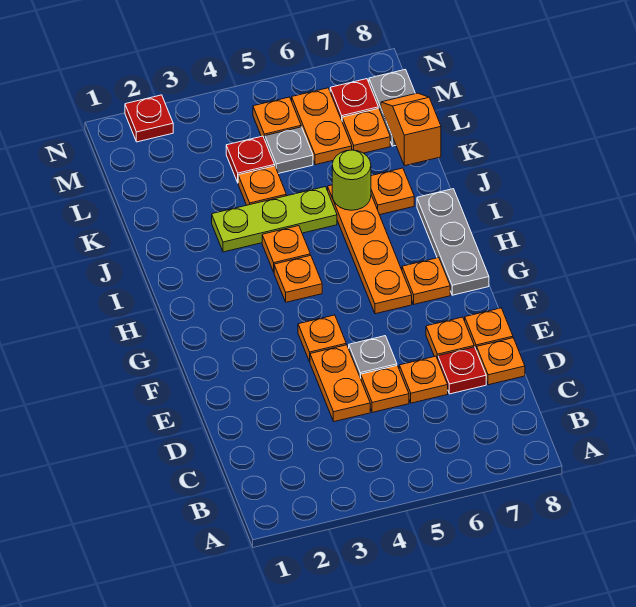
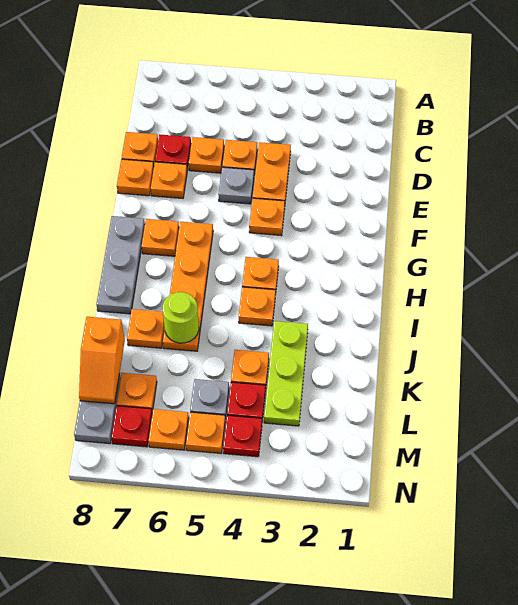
lime plate J3:J5 level 1 -> lime plate J3:L3 level 1
orange plate L6:M6 level 1 -> orange plate M6 level 1
red plate N2 level 1 -> red plate M4 level 1

